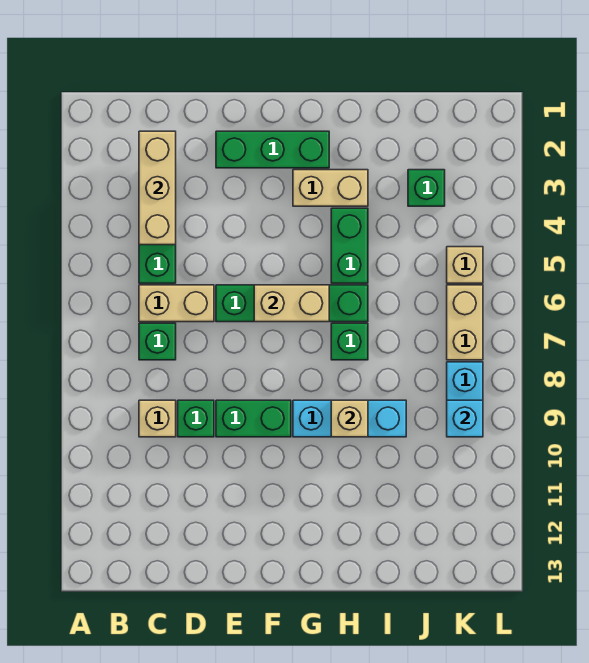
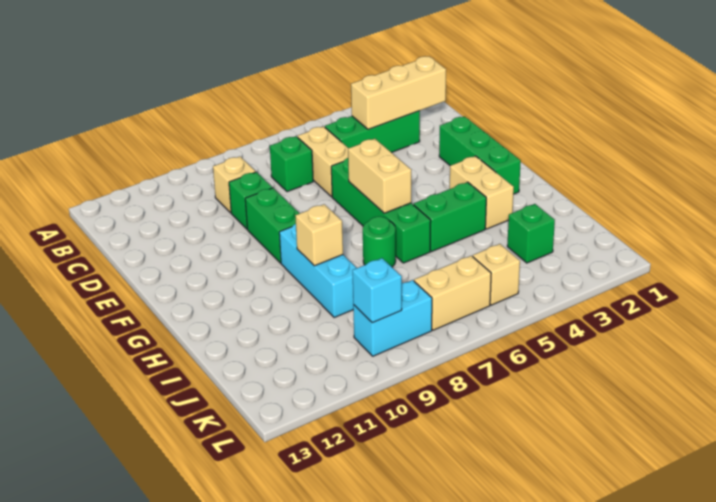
green brick H7 level 1 -> green round brick H7 level 1

